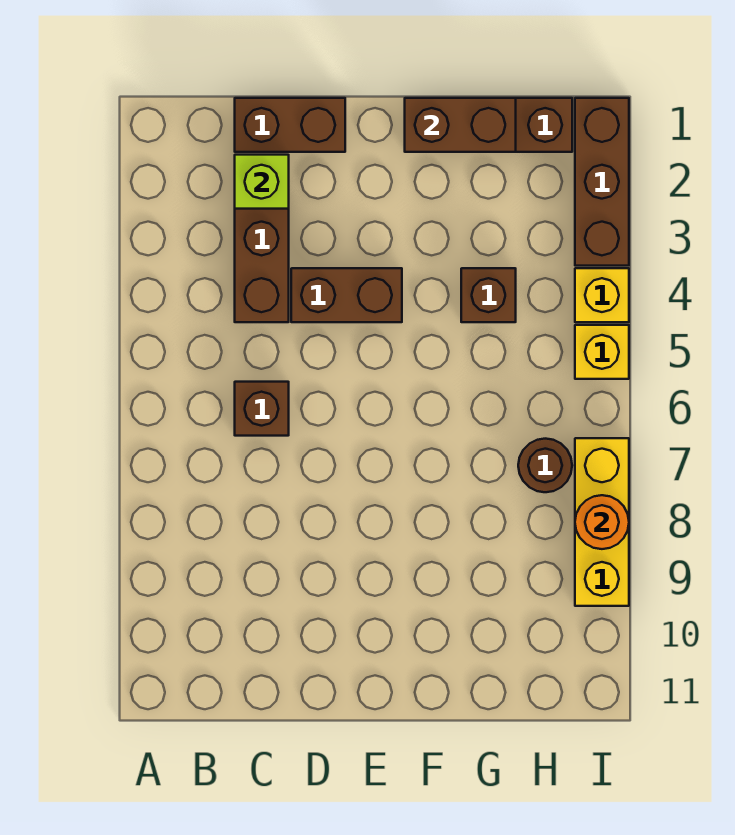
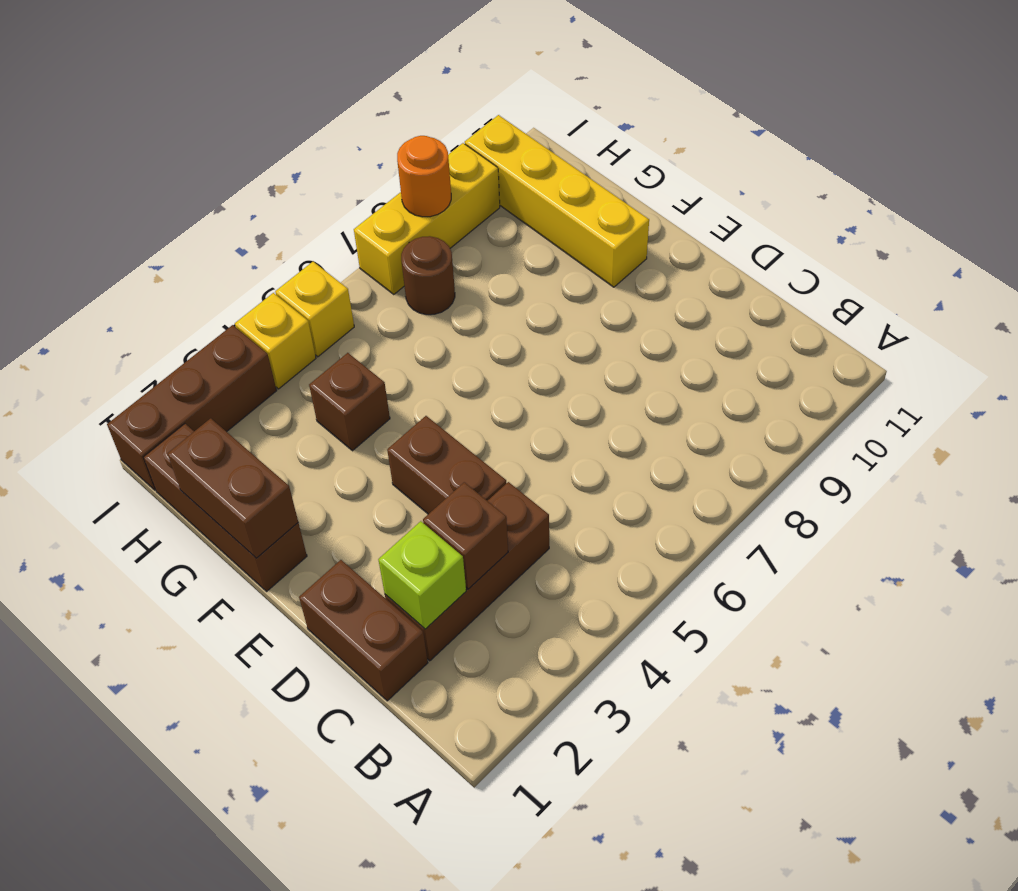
brown brick C6 level 1 -> brown brick C3 level 2
none -> yellow brick F10:I10 level 1

